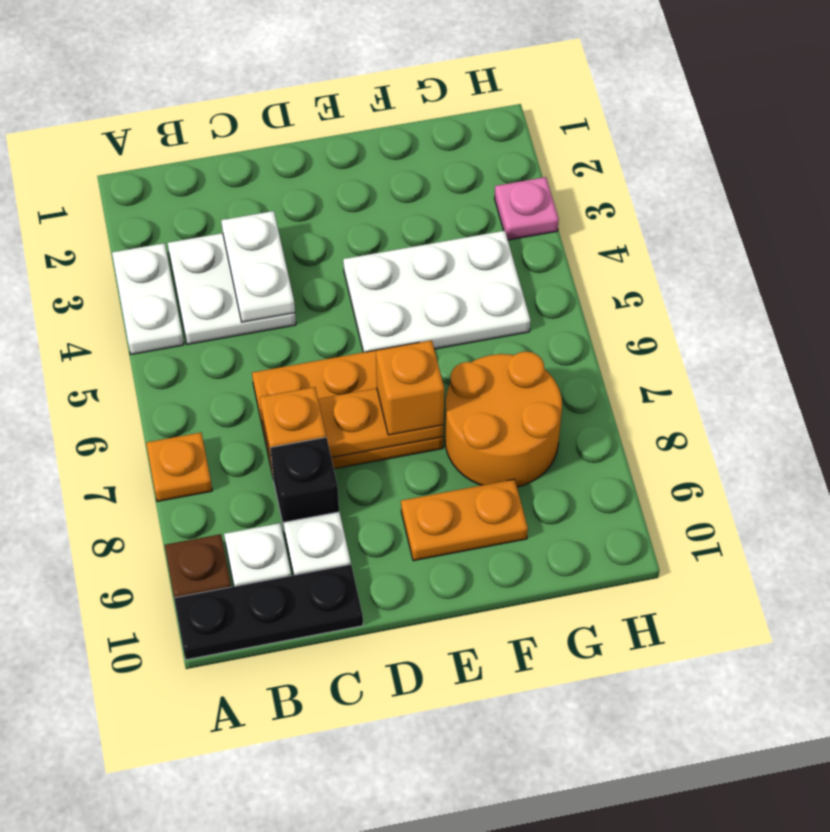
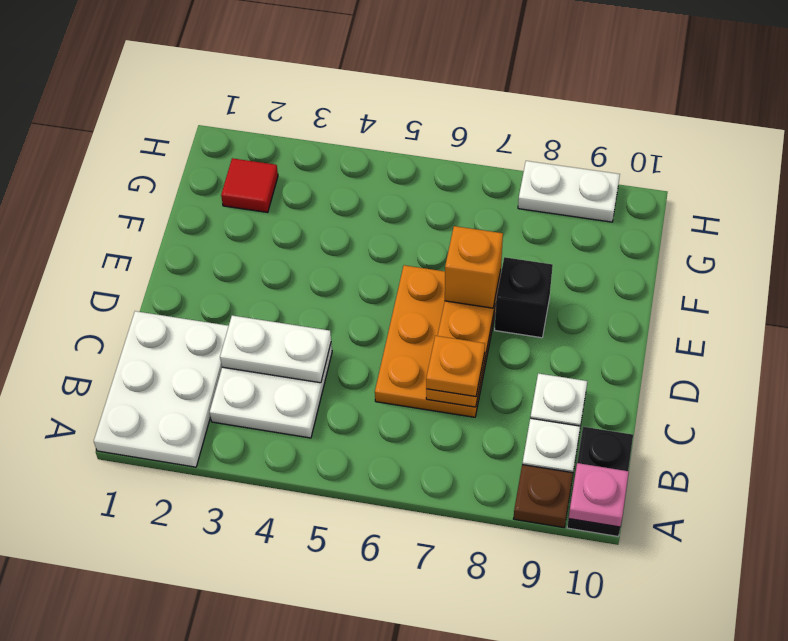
white plate A3:A4 level 1 -> white plate H8:H9 level 1
orange plate A7 level 1 -> none
black plate A10:C10 level 1 -> black plate A10:B10 level 1
black brick C8 level 1 -> black brick E8 level 1
white plate E4:G5 level 1 -> white plate A1:C2 level 1
orange plate E9:F9 level 1 -> none
orange round brick F7:G8 level 1 -> none
none -> red tile G2 level 1
pink plate H3 level 1 -> pink plate A10 level 2

